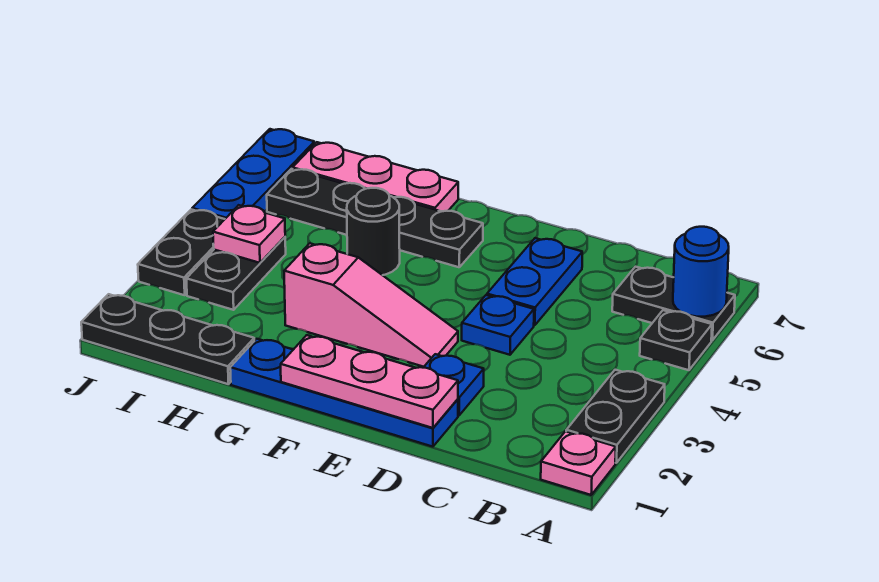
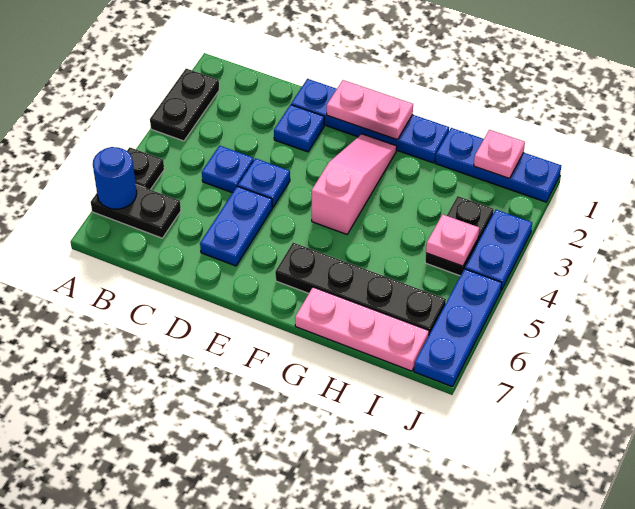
pink plate A1 level 1 -> pink plate I1 level 2
none -> blue plate C4 level 1
pink plate D1:F1 level 2 -> pink plate E1:F1 level 2
pink slope E3:G3 level 1 top G -> pink slope F2:F4 level 1 top 4
black round brick G5 level 1 -> none
black plate H1:J1 level 1 -> blue plate H1:J1 level 1
black plate J3:J4 level 1 -> blue plate J3:J4 level 1

